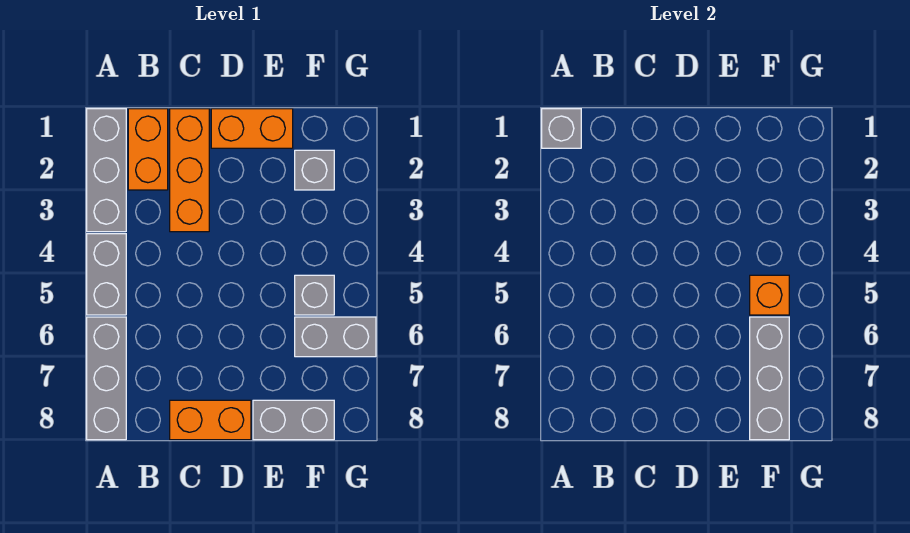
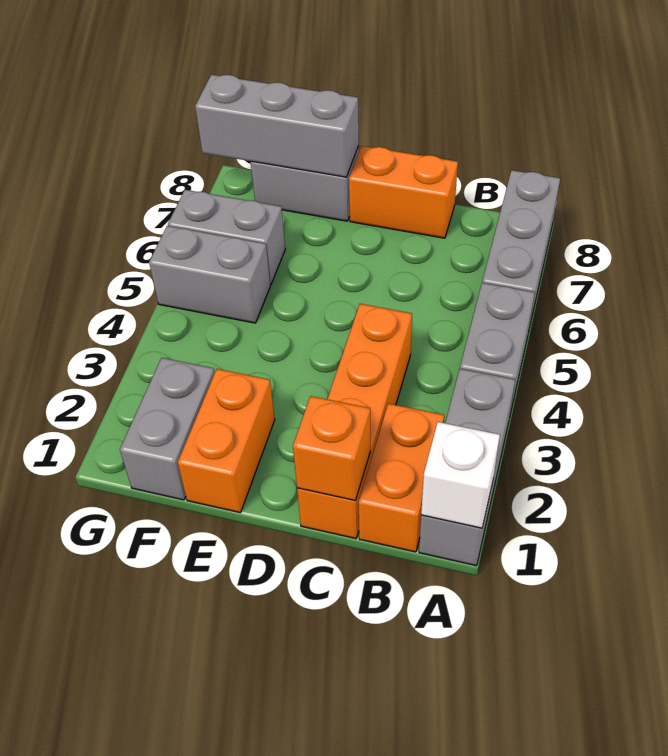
grey brick A1 level 2 -> white brick A1 level 2
orange brick C1:C3 level 1 -> orange brick C1:C4 level 1
orange brick D1:E1 level 1 -> orange brick E1:E2 level 1
grey brick F2 level 1 -> grey brick F1:F2 level 1
grey brick F5 level 1 -> grey brick F5:G5 level 1
orange brick F5 level 2 -> orange brick C1 level 2
grey brick F6:F8 level 2 -> grey brick E8:G8 level 2

